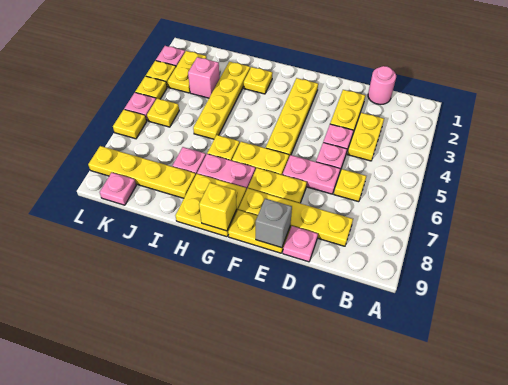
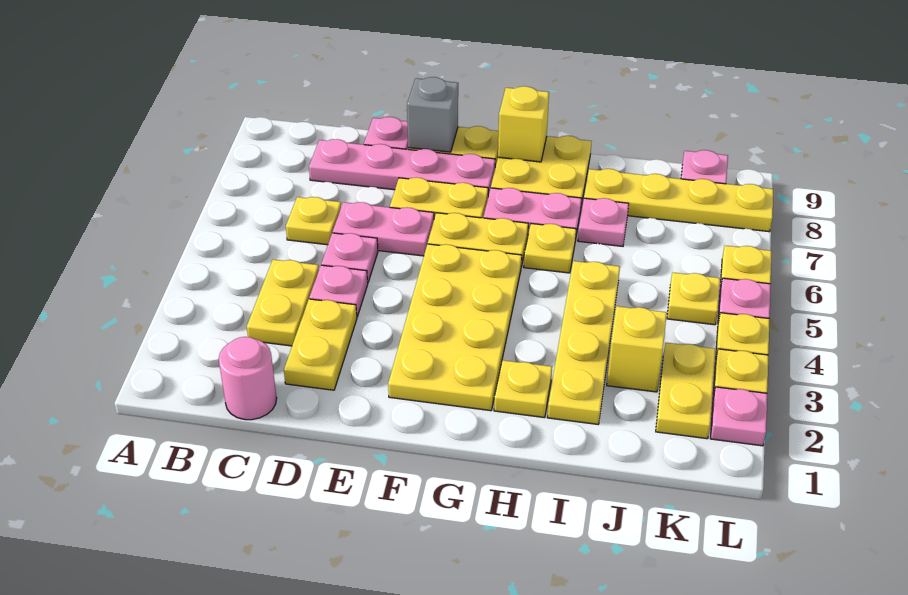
yellow plate C8:F8 level 1 -> pink plate C8:F8 level 1
yellow plate F2:F5 level 1 -> yellow plate F2:G5 level 1
pink brick J3 level 1 -> yellow brick J3 level 1

